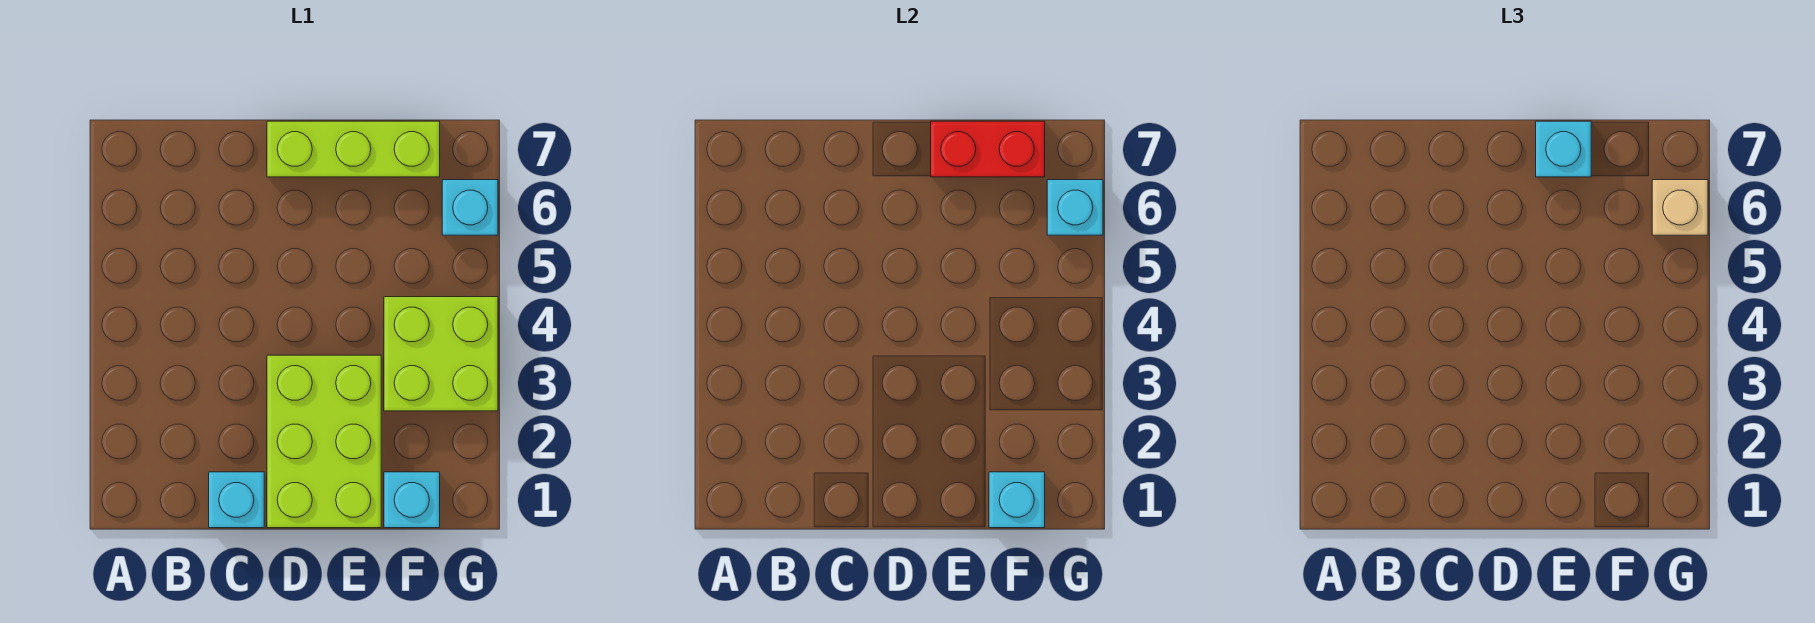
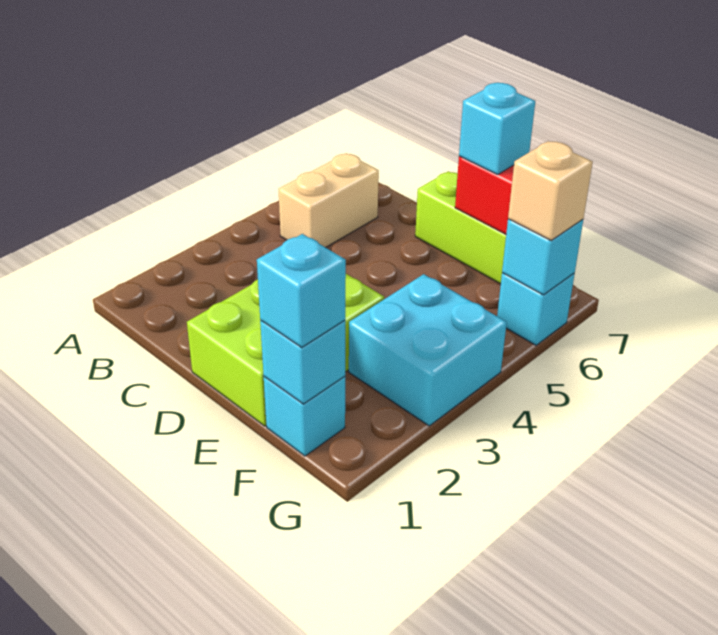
none -> tan brick B5:B6 level 1
cyan brick C1 level 1 -> cyan brick F1 level 3
lime brick F3:G4 level 1 -> cyan brick F3:G4 level 1

